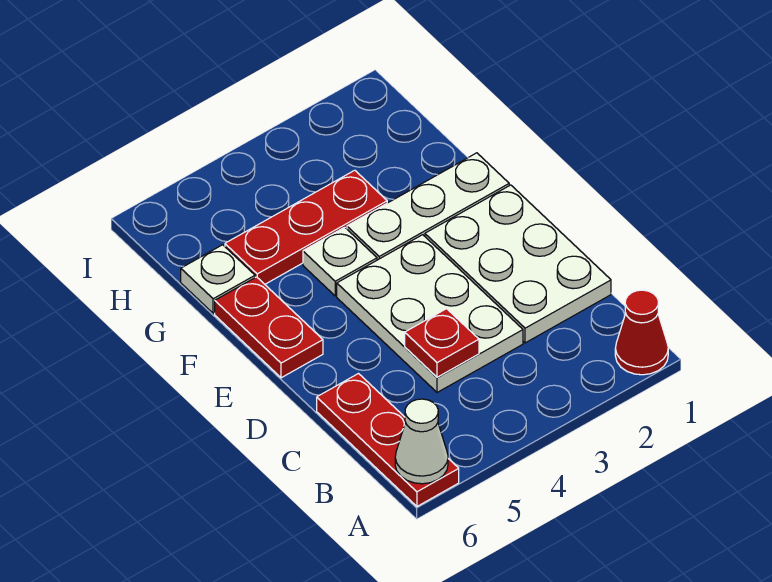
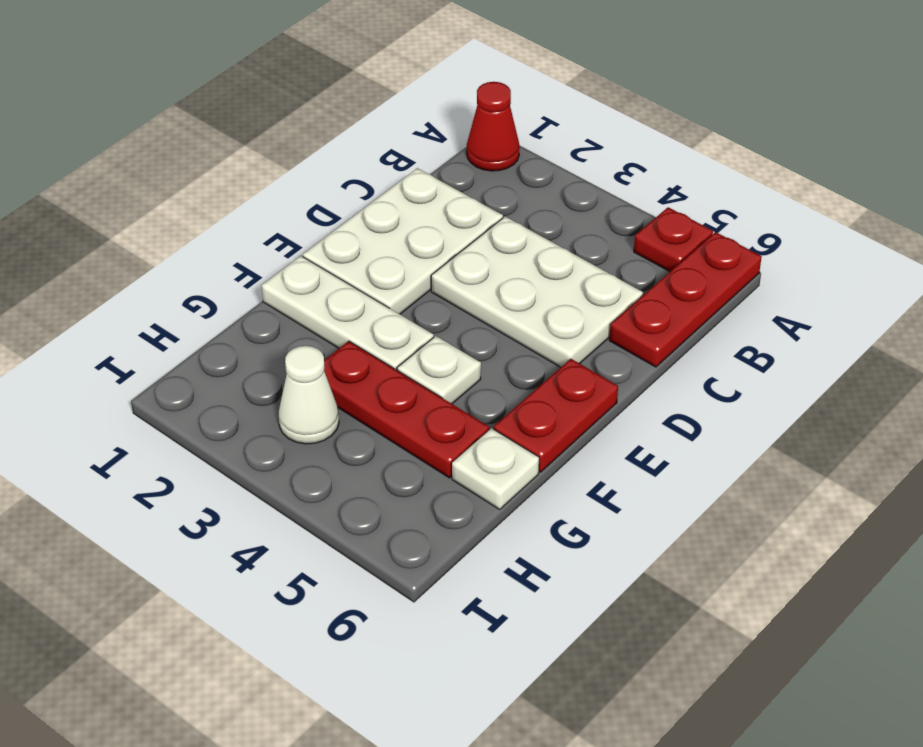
white cone A6 level 2 -> white cone H3 level 1
white plate C3:E4 level 1 -> white plate C3:D5 level 1
red plate C4 level 2 -> red plate A5 level 1

